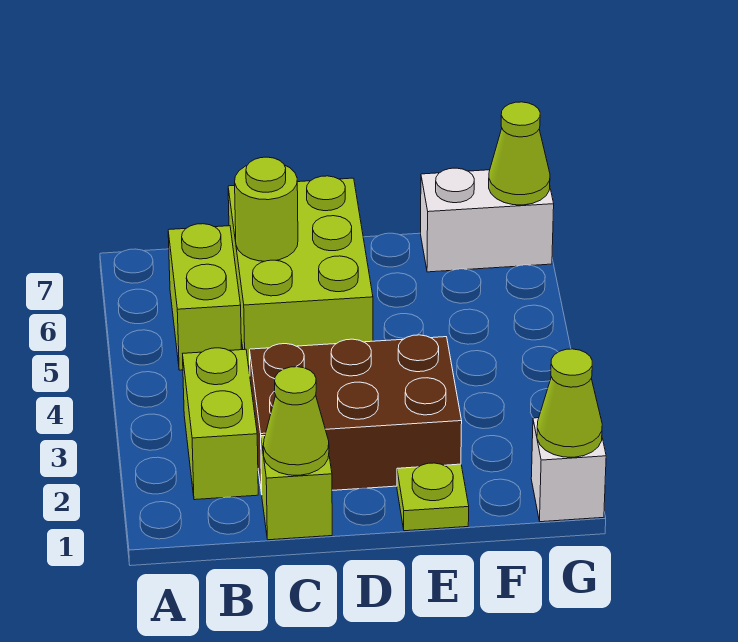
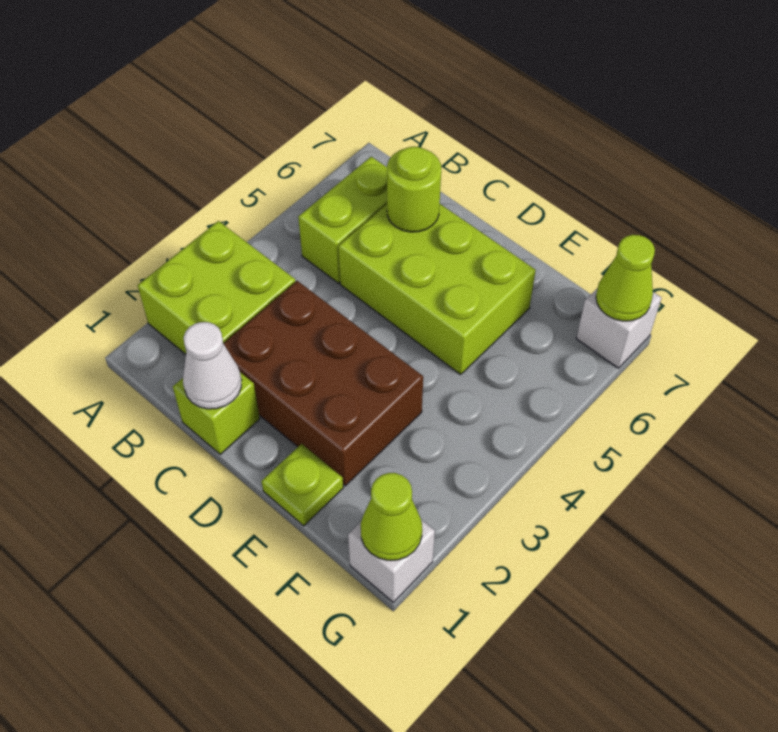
lime brick B2:B3 level 1 -> lime brick A2:B3 level 1
lime cone C1 level 2 -> white cone C1 level 2
lime brick C5:D7 level 1 -> lime brick C5:E6 level 1
white brick F7:G7 level 1 -> white brick G7 level 1

